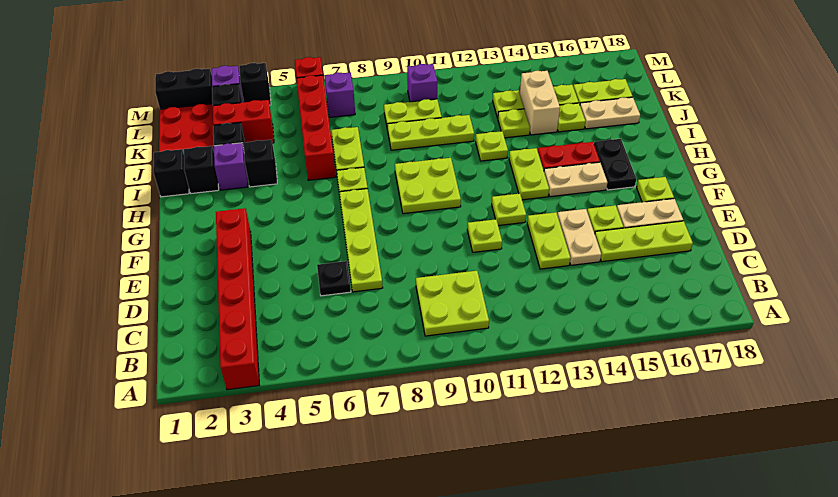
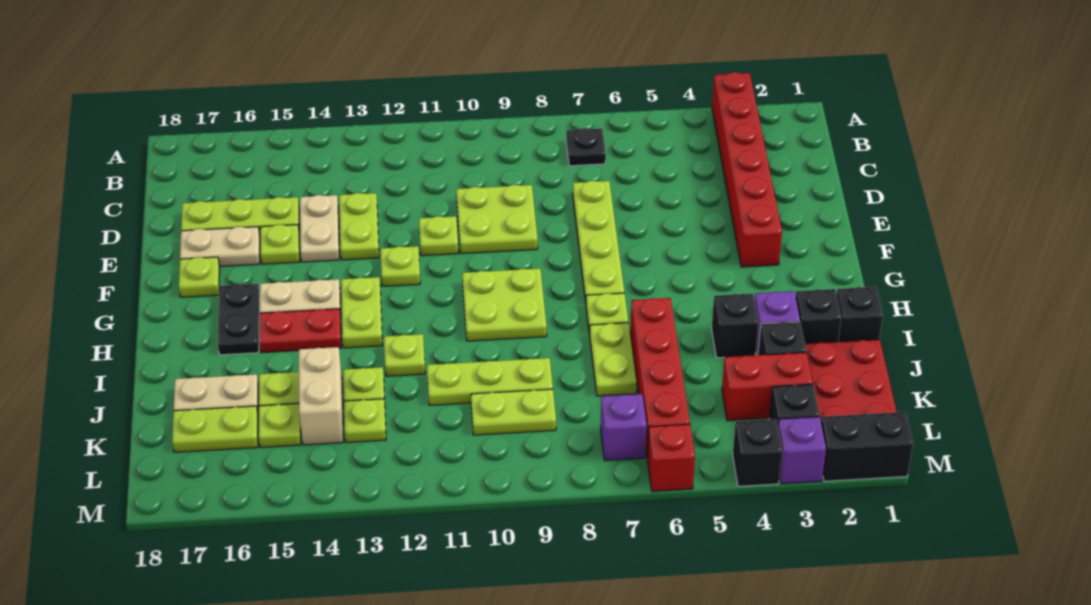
lime plate B9:C10 level 1 -> lime plate D9:E10 level 1
black plate D6 level 1 -> black plate B7 level 1
purple brick L10 level 1 -> none

